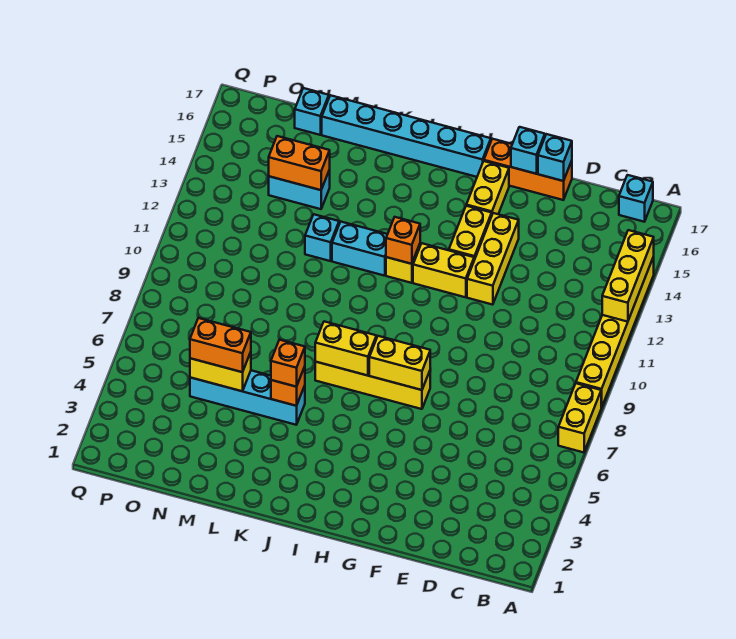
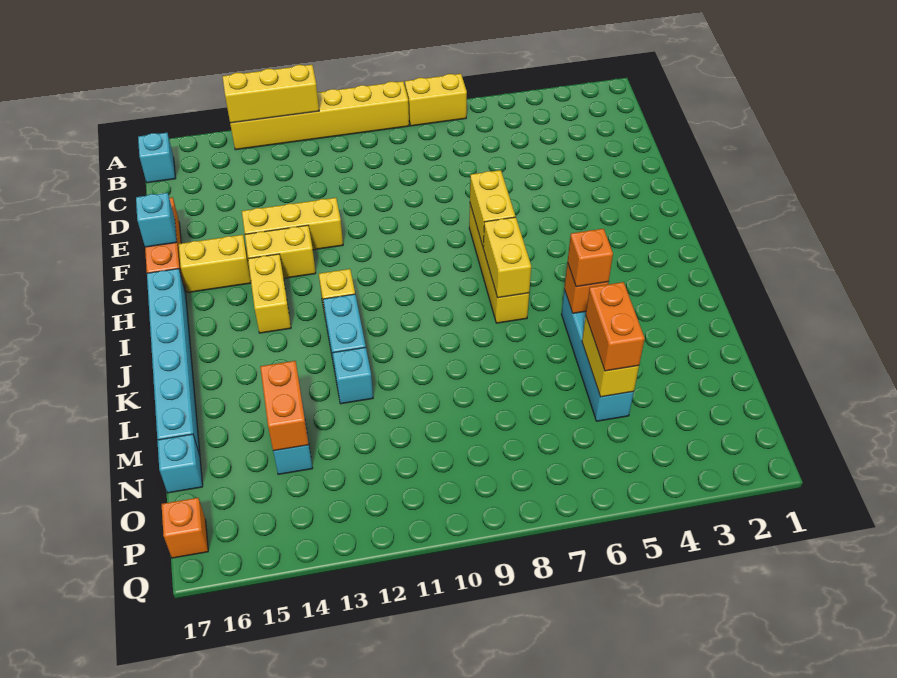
cyan brick E17 level 2 -> none
yellow brick G12:H12 level 1 -> yellow brick H14:I14 level 1
orange brick I12 level 2 -> orange brick P17 level 1

